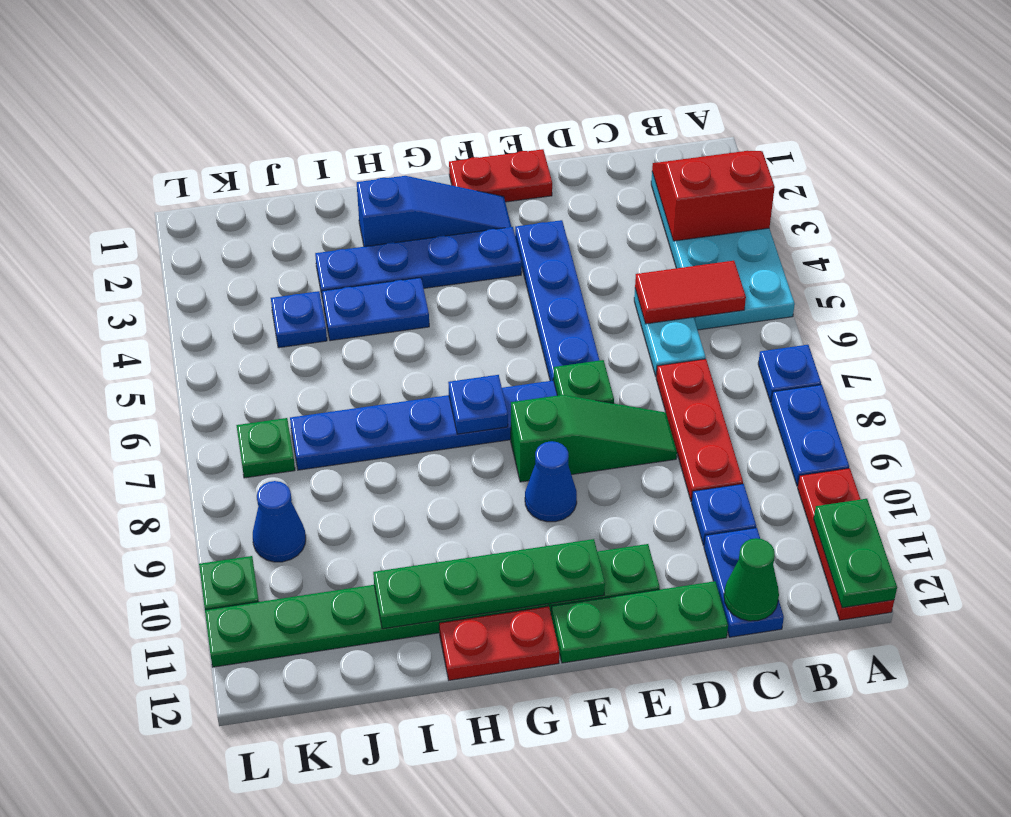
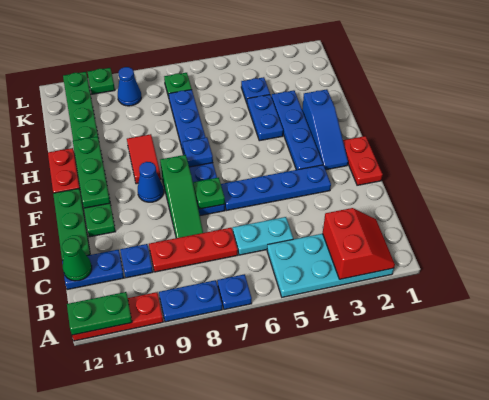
red tile B5:C5 level 2 -> red tile G9:H9 level 1
green plate F11:I11 level 2 -> green plate F11:H11 level 2

